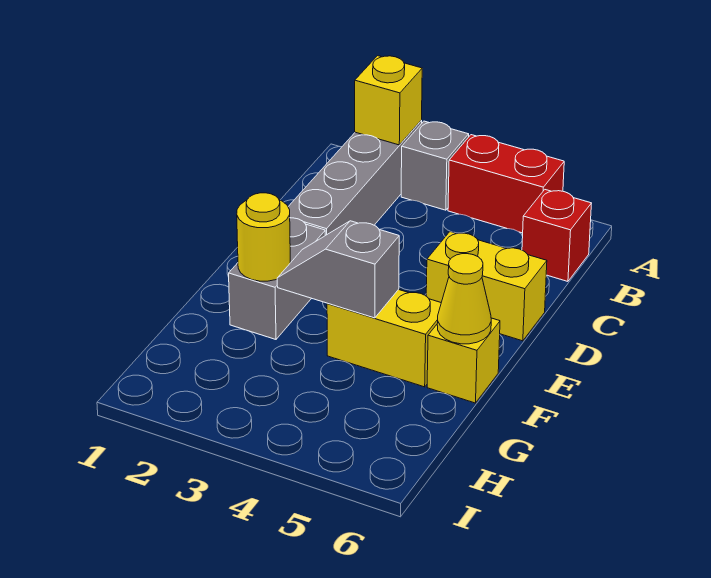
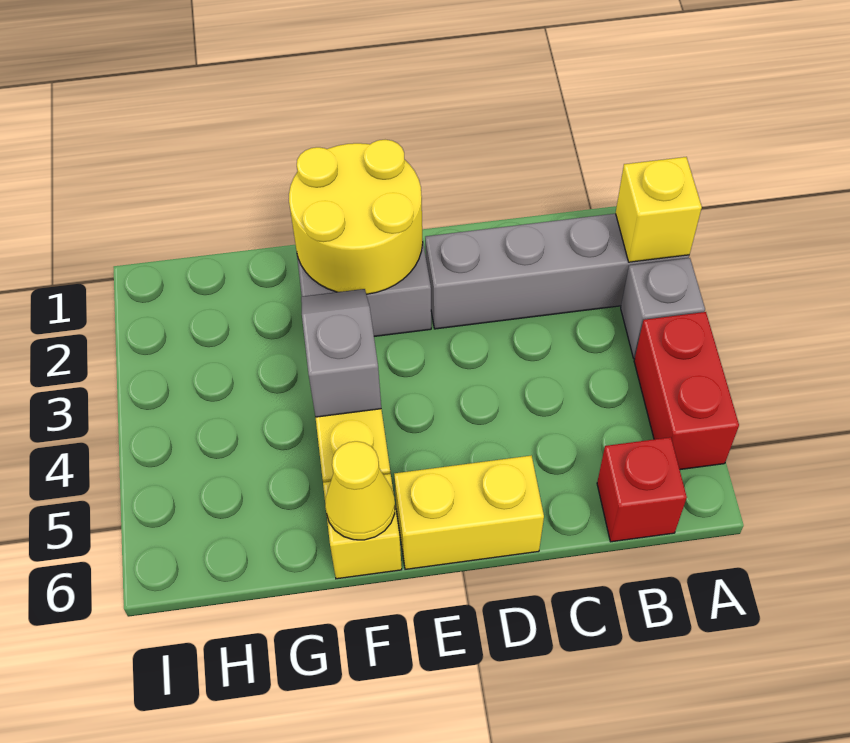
yellow brick D5:D6 level 1 -> yellow brick D6:E6 level 1
yellow round brick F2 level 2 -> yellow round brick E1:F2 level 2

